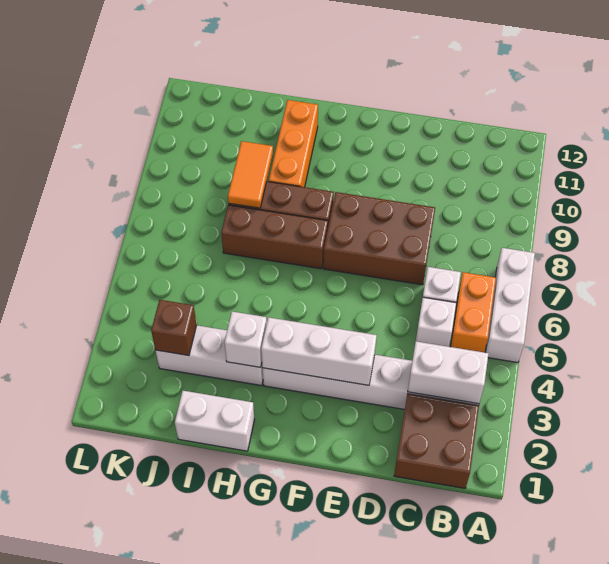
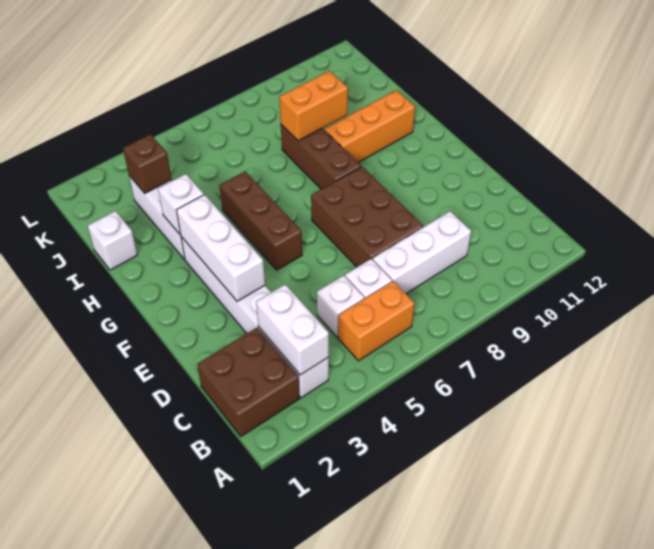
white brick A5:A7 level 1 -> white brick C7:C9 level 1
brown brick G7:I7 level 1 -> brown brick F5:H5 level 1
white brick H1:I1 level 1 -> white brick I1 level 1
orange tile I8:I9 level 2 -> orange brick I8:I9 level 2

